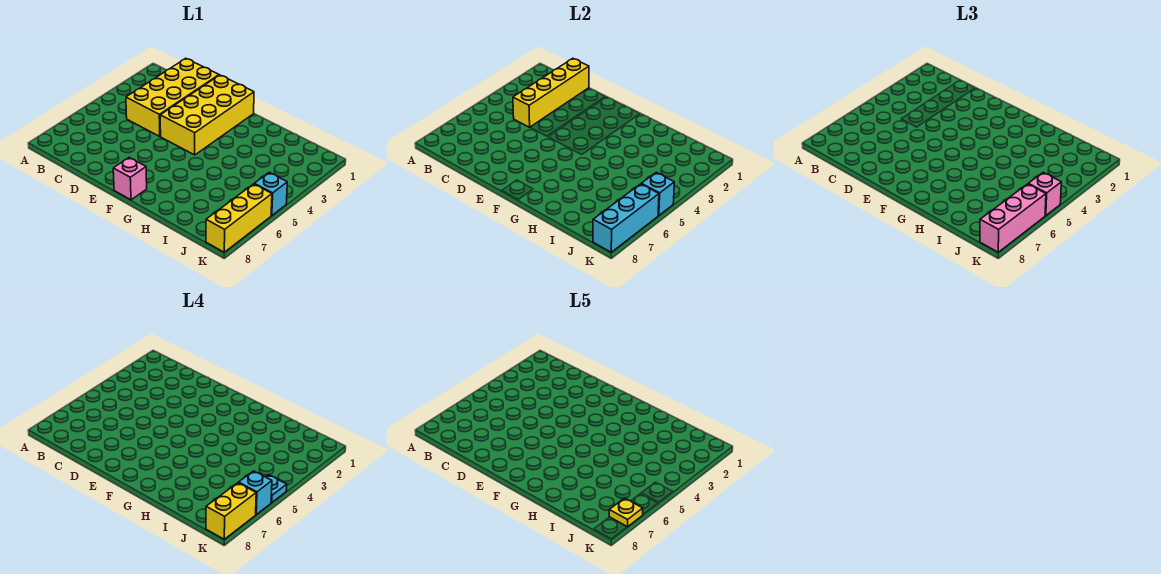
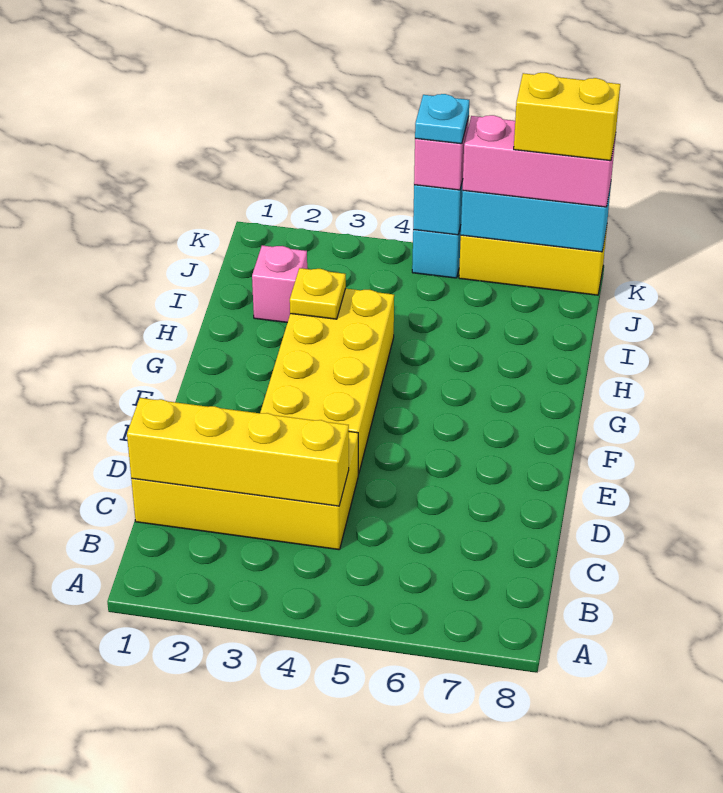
yellow brick E1:F4 level 1 -> yellow brick E3:H4 level 1
pink brick F8 level 1 -> pink brick I2 level 1
cyan brick K6 level 4 -> none
yellow plate K7 level 5 -> yellow plate H3 level 2

